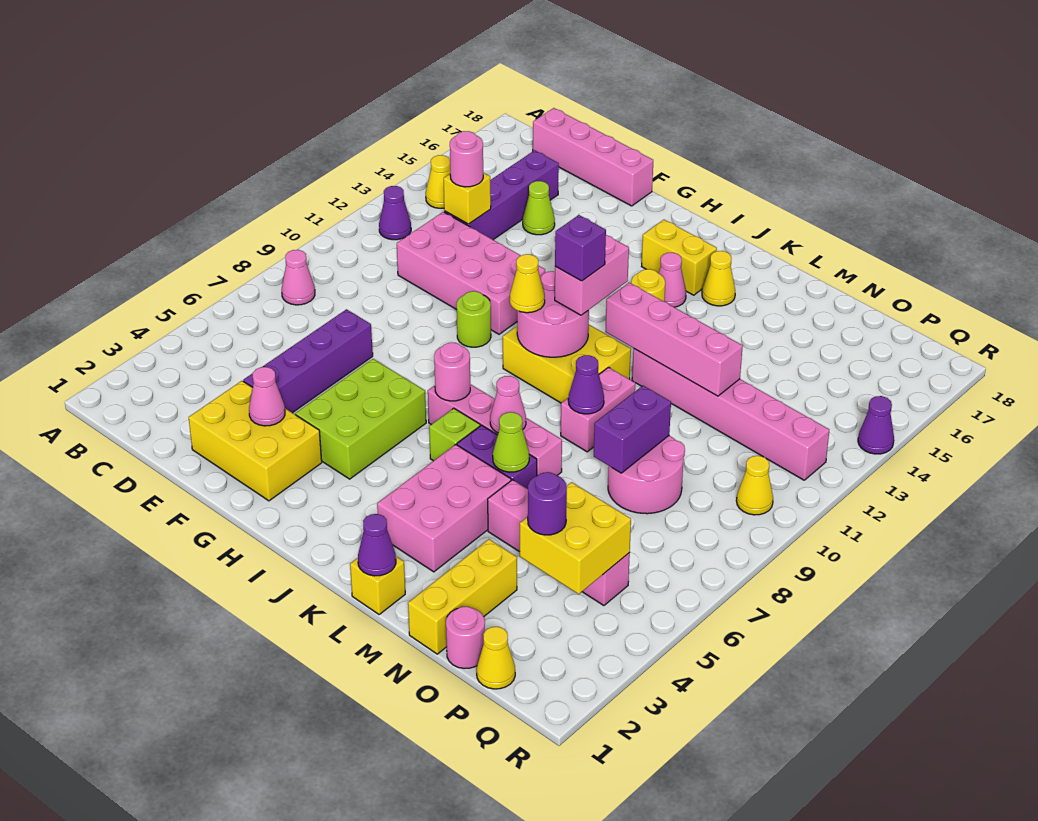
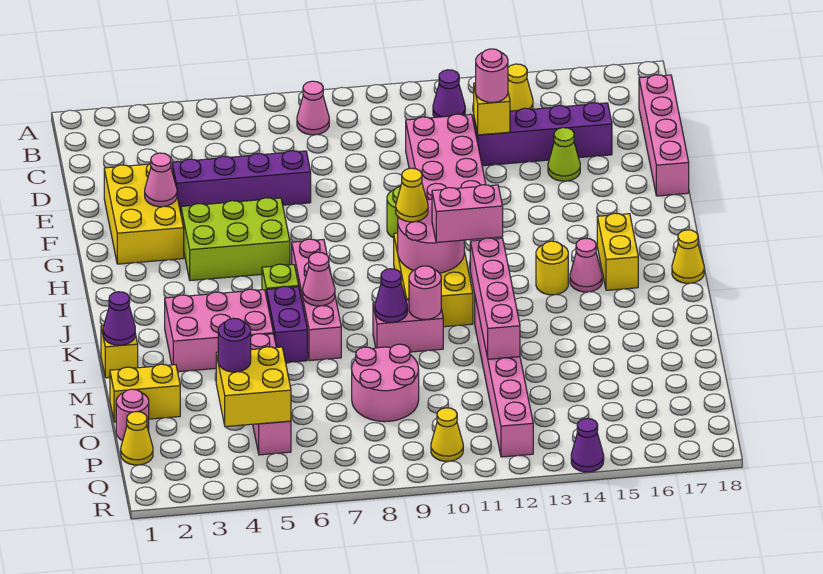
pink round brick I7 level 2 -> pink round brick L10 level 2
purple brick J11 level 4 -> none
yellow cone K16 level 1 -> yellow cone J18 level 1
lime cone L6 level 2 -> none
yellow brick N1:N3 level 1 -> yellow brick N1:N2 level 1
purple brick N8:N9 level 2 -> none

